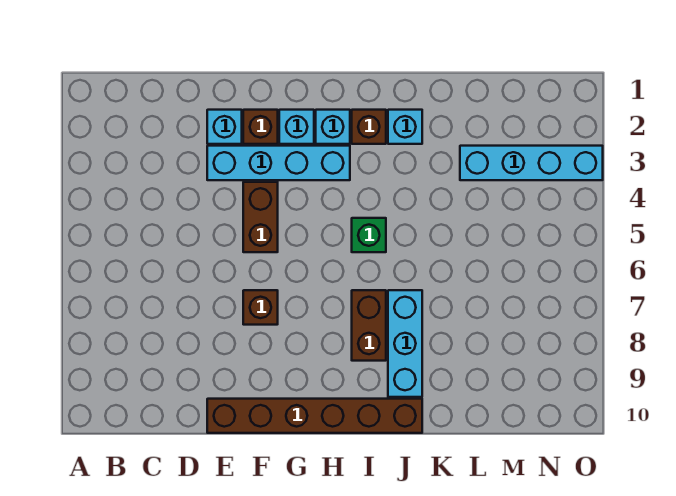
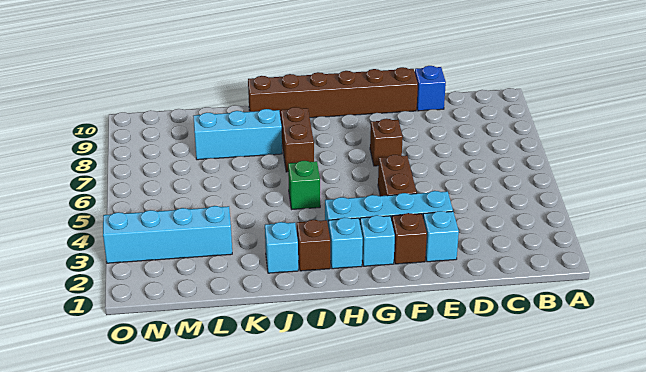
none -> blue brick D10 level 1
cyan brick J7:J9 level 1 -> cyan brick J8:L8 level 1

